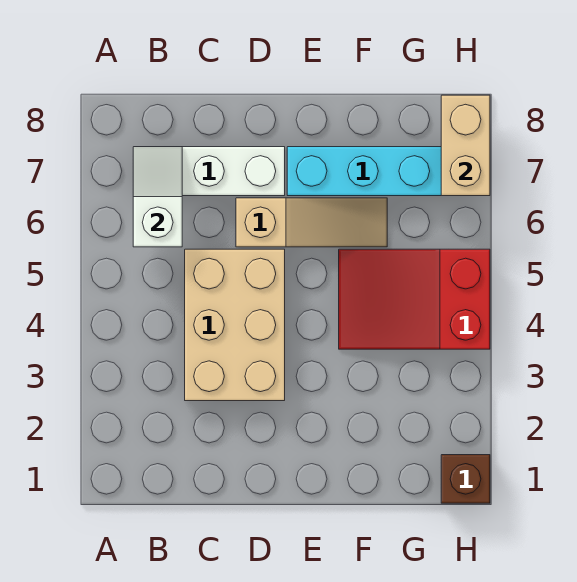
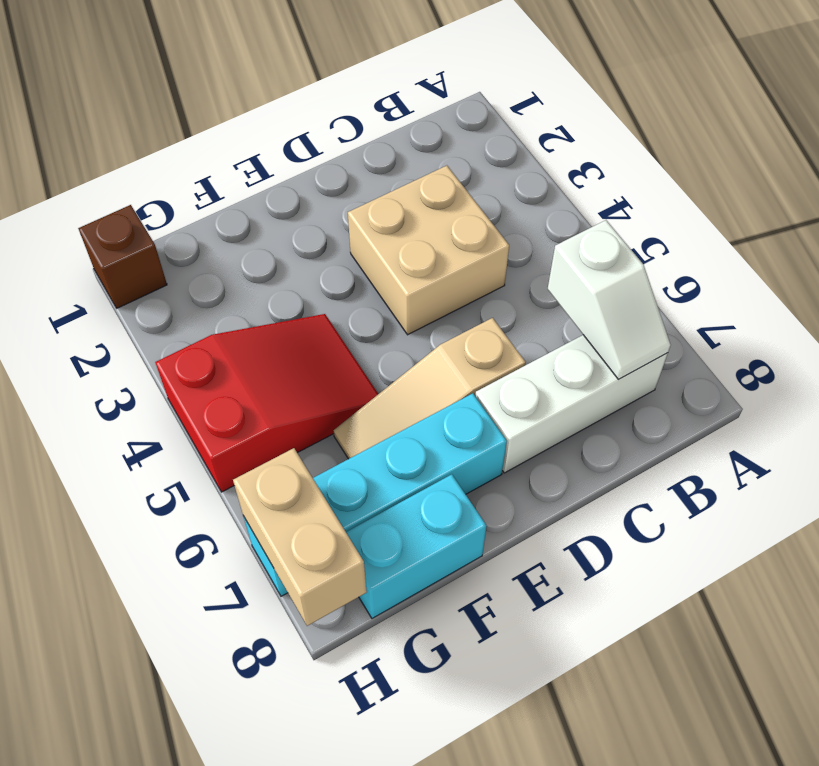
tan brick C3:D5 level 1 -> tan brick C3:D4 level 1
none -> cyan brick F8:G8 level 1

